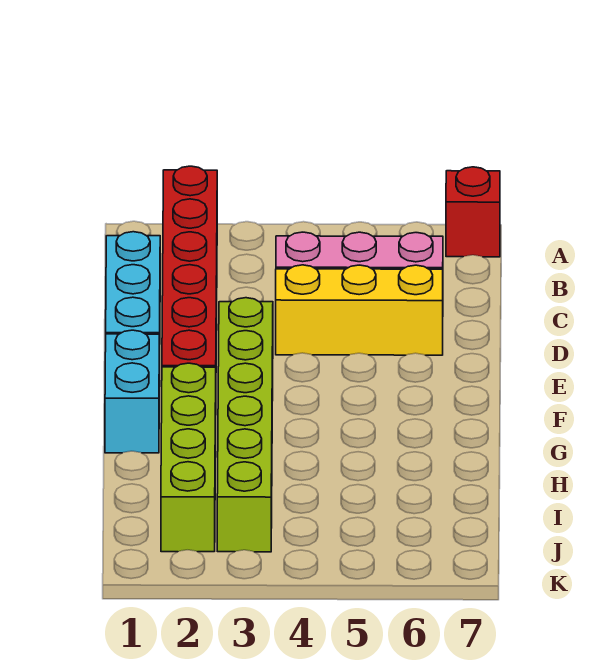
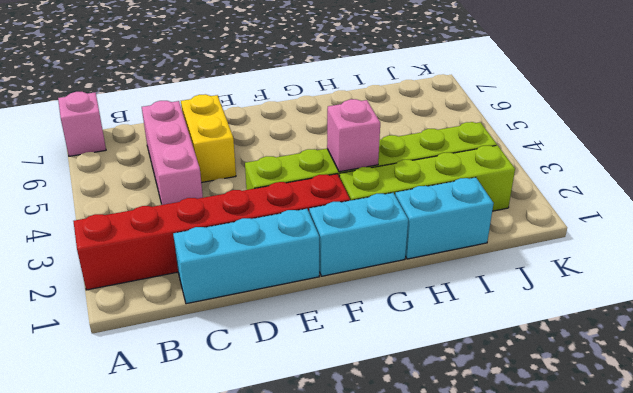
red brick A7 level 1 -> pink brick A7 level 1
yellow brick D4:D6 level 1 -> yellow brick D5:D6 level 1
none -> pink brick G3 level 2
none -> cyan brick H1:I1 level 1

